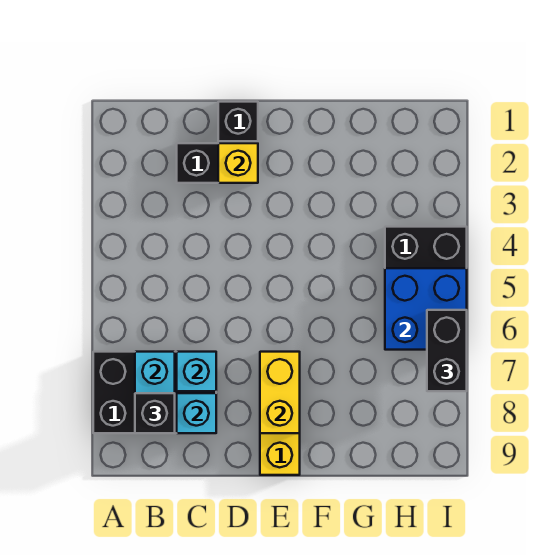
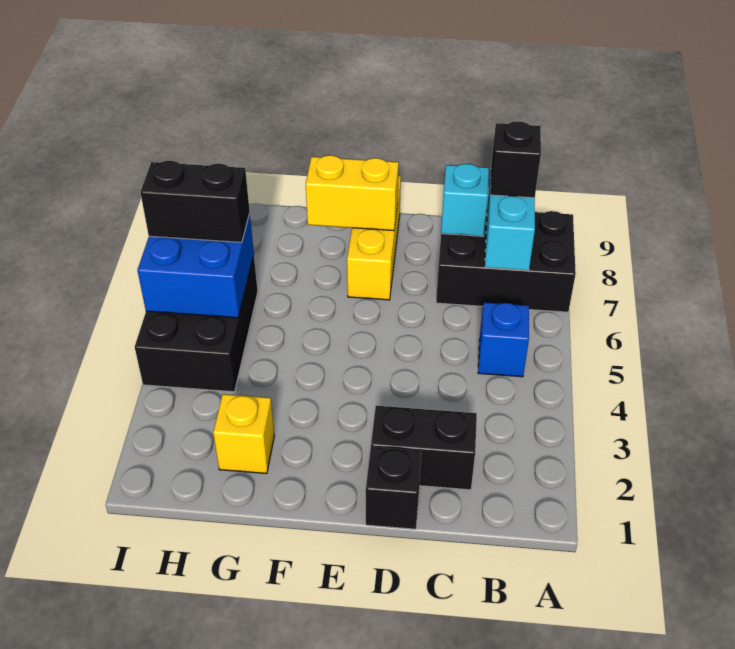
none -> blue brick B5 level 1
cyan brick C7 level 2 -> none
yellow brick D2 level 2 -> yellow brick G2 level 1
yellow brick E7:E8 level 2 -> yellow brick E8:F8 level 2
black brick I6:I7 level 3 -> black brick H6:I6 level 3

